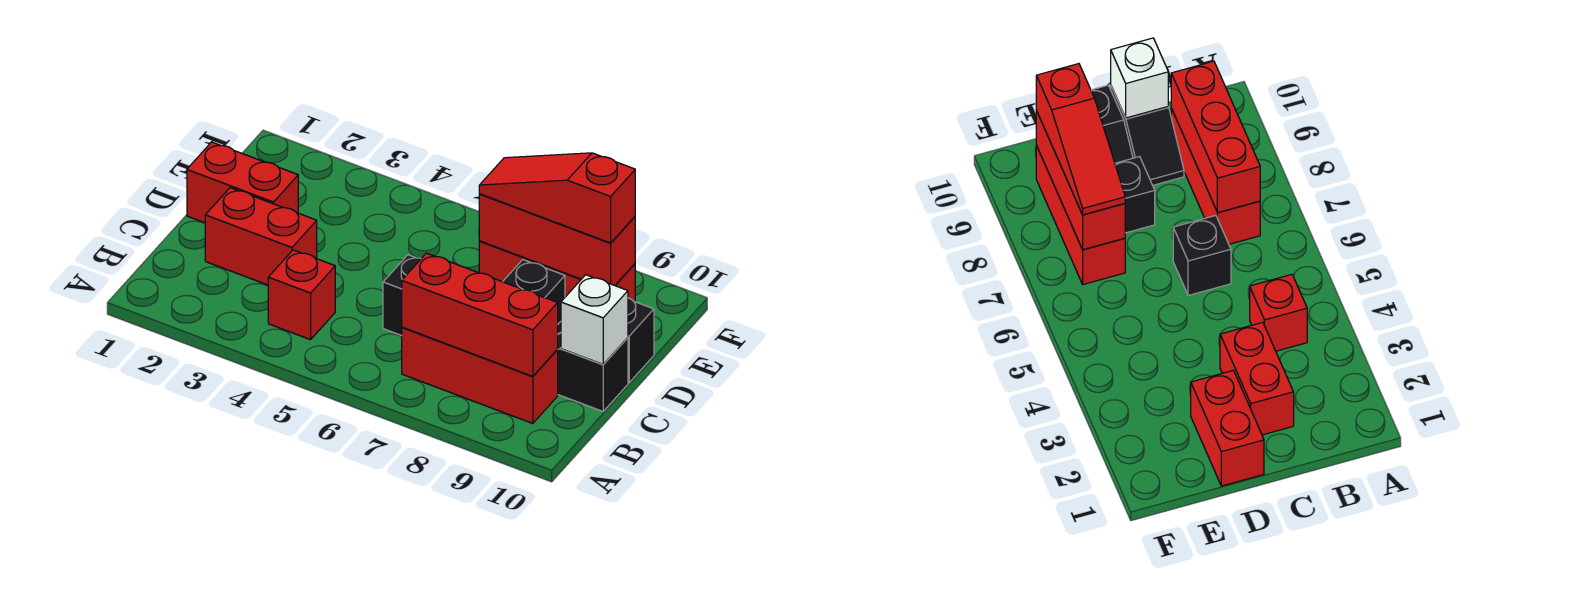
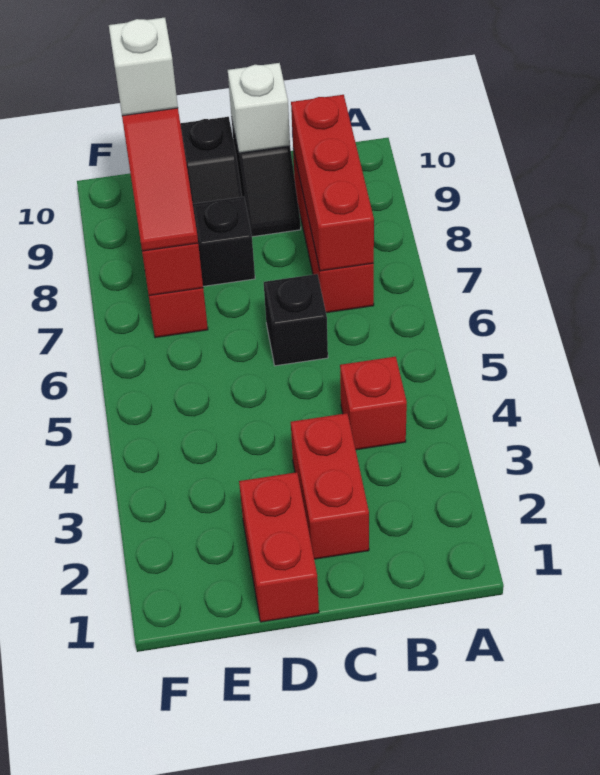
none -> white brick E9 level 4

